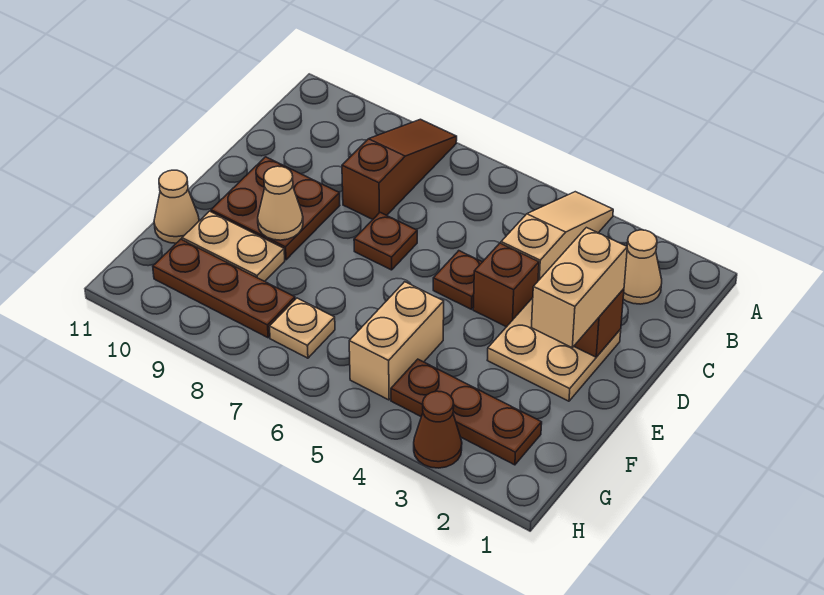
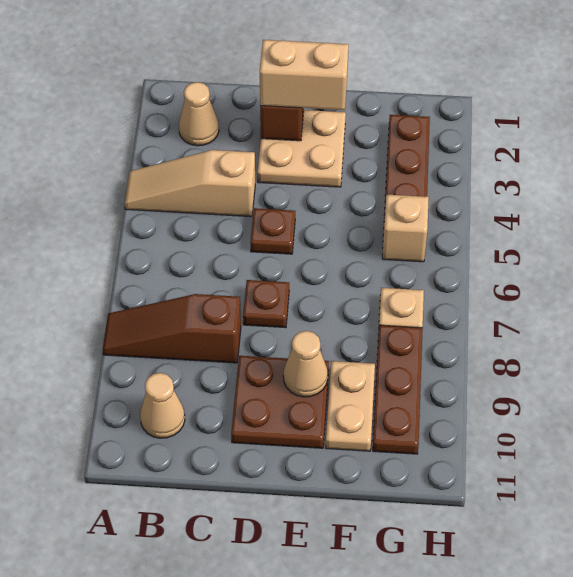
brown brick D4 level 1 -> none
tan brick F5:G5 level 1 -> tan brick G5 level 1
tan cone F11 level 1 -> tan cone B10 level 1
brown cone H3 level 1 -> none

